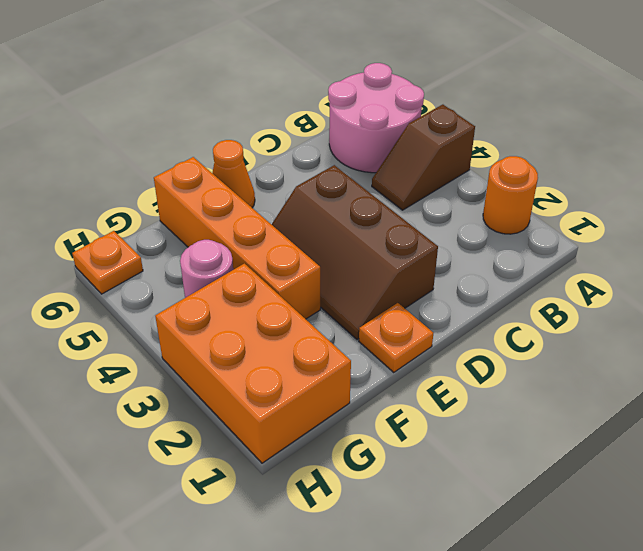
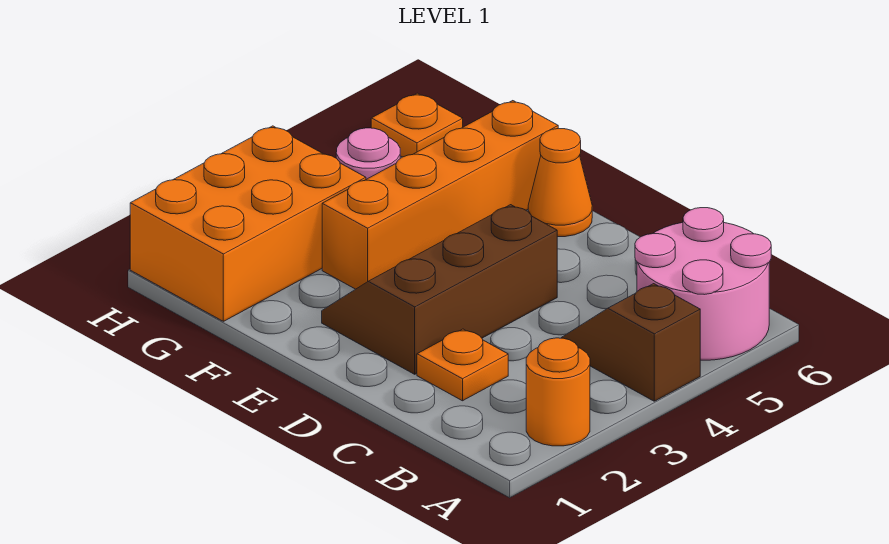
orange plate E1 level 1 -> orange plate C2 level 1

